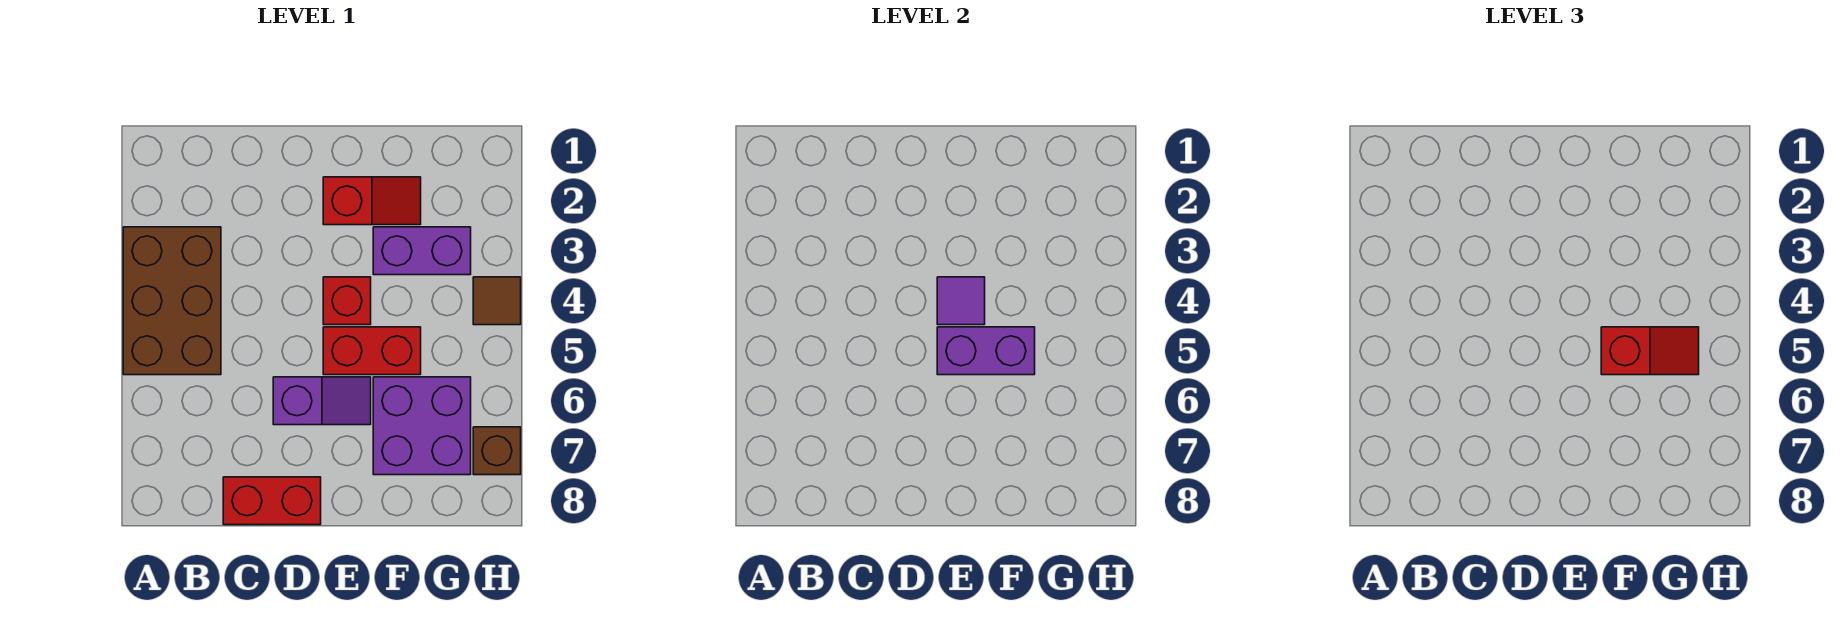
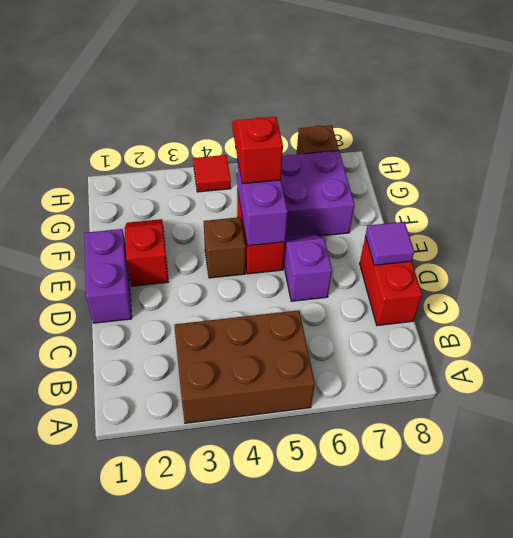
red brick E4 level 1 -> brown brick E4 level 1
purple tile E4 level 2 -> purple tile D8 level 2
purple brick F3:G3 level 1 -> purple brick D1:E1 level 1
brown tile H4 level 1 -> red tile H4 level 1

